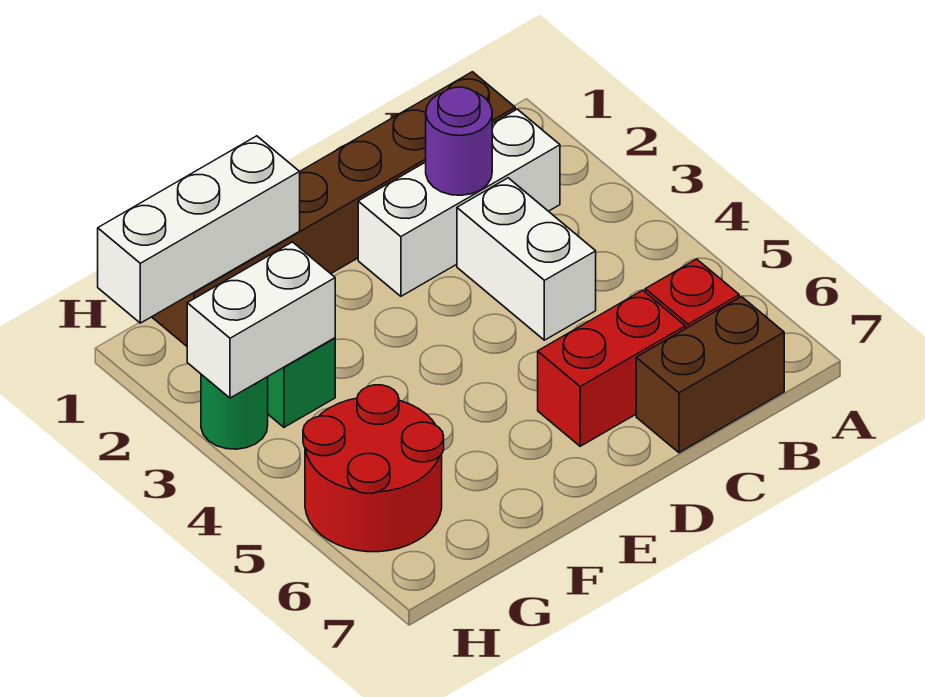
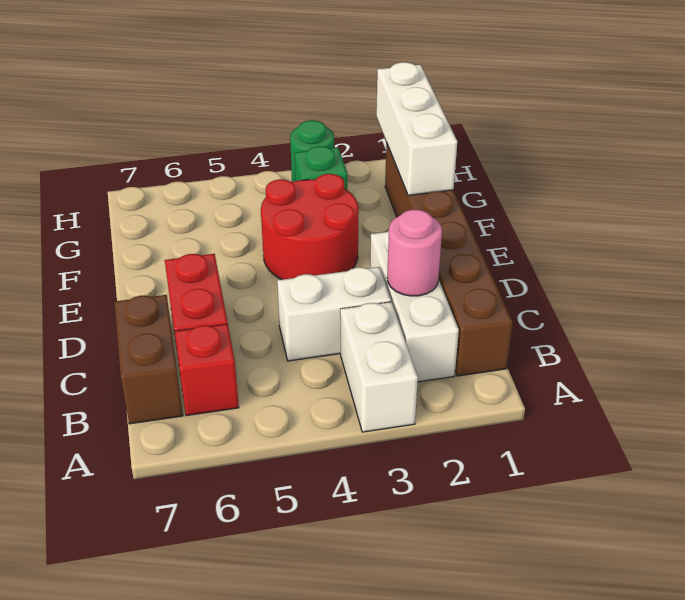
purple round brick C2 level 2 -> pink round brick C2 level 2
white brick G3:H3 level 2 -> white brick A3:B3 level 1
red round brick G5:H6 level 1 -> red round brick E3:F4 level 1

